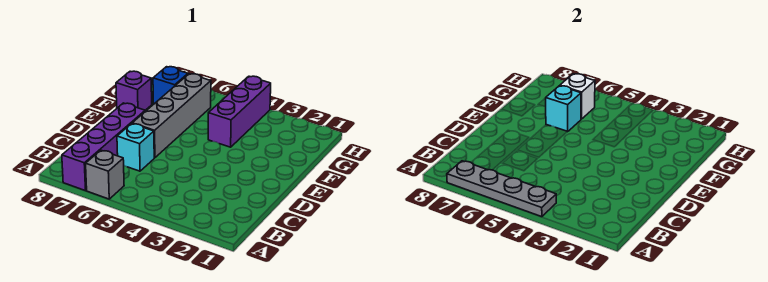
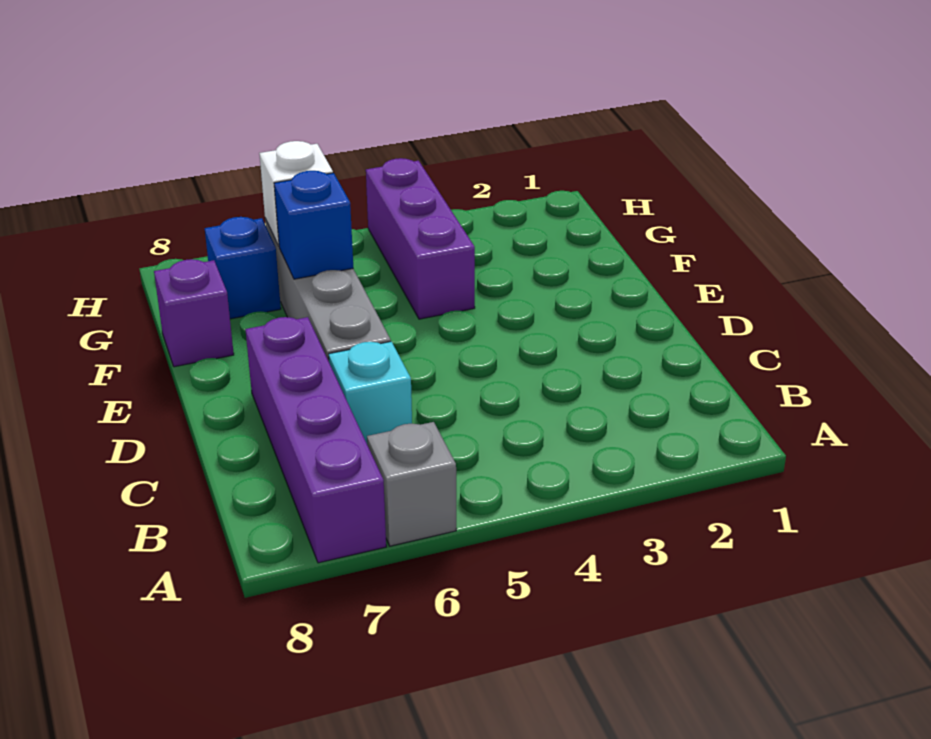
grey plate A4:A7 level 2 -> none
cyan brick F6 level 2 -> blue brick F6 level 2

